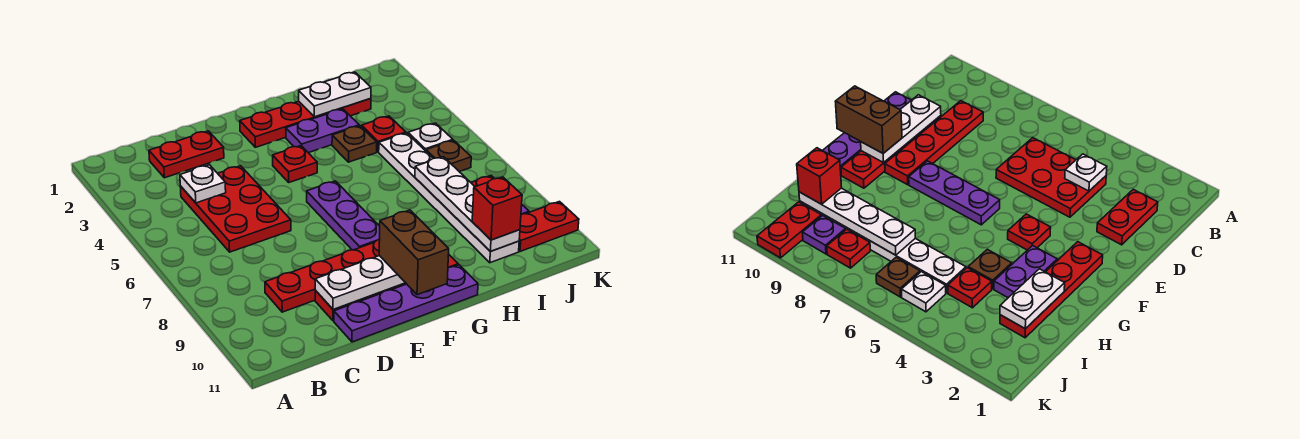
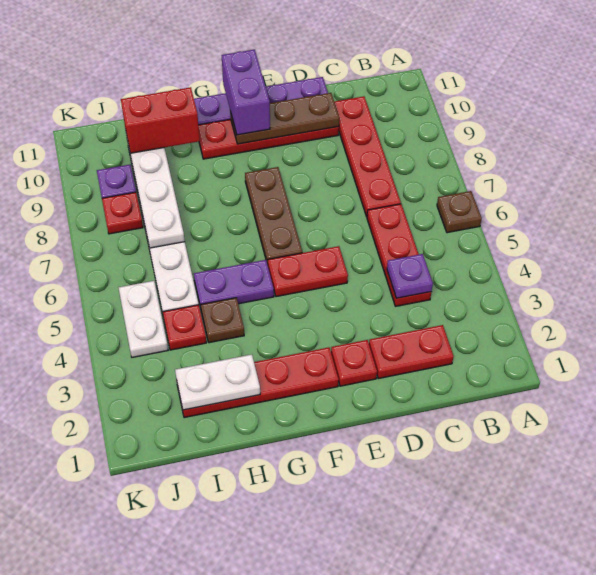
red plate C4:D6 level 1 -> red plate C4:C6 level 1
white plate C4 level 2 -> purple plate C4 level 2
red plate C9:F9 level 1 -> red plate C7:C10 level 1
white plate D10:F10 level 2 -> brown plate D10:F10 level 2
red plate F4 level 1 -> red plate E2 level 1
purple plate F6:F8 level 1 -> brown plate F6:F8 level 1
brown brick F10:F11 level 3 -> purple brick F10:F11 level 3
purple plate G3:H3 level 1 -> purple plate G5:H5 level 1
red brick I10 level 3 -> red brick H10:I10 level 3
white plate J5 level 1 -> white plate J4:J5 level 1
brown plate J6 level 1 -> brown plate A6 level 1
red plate J10:K10 level 1 -> red plate E5:F5 level 1

